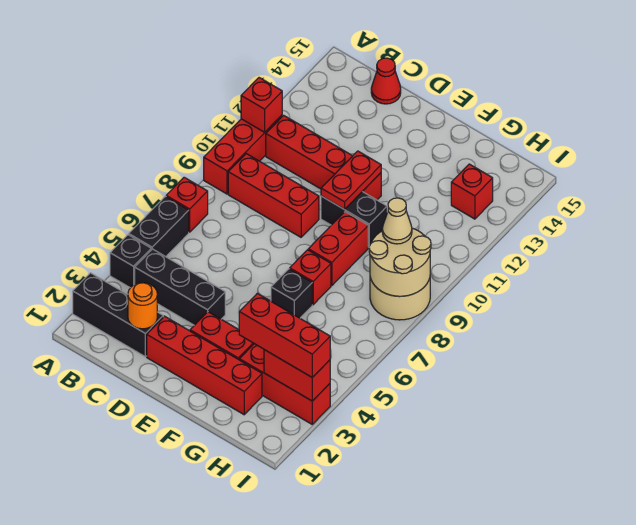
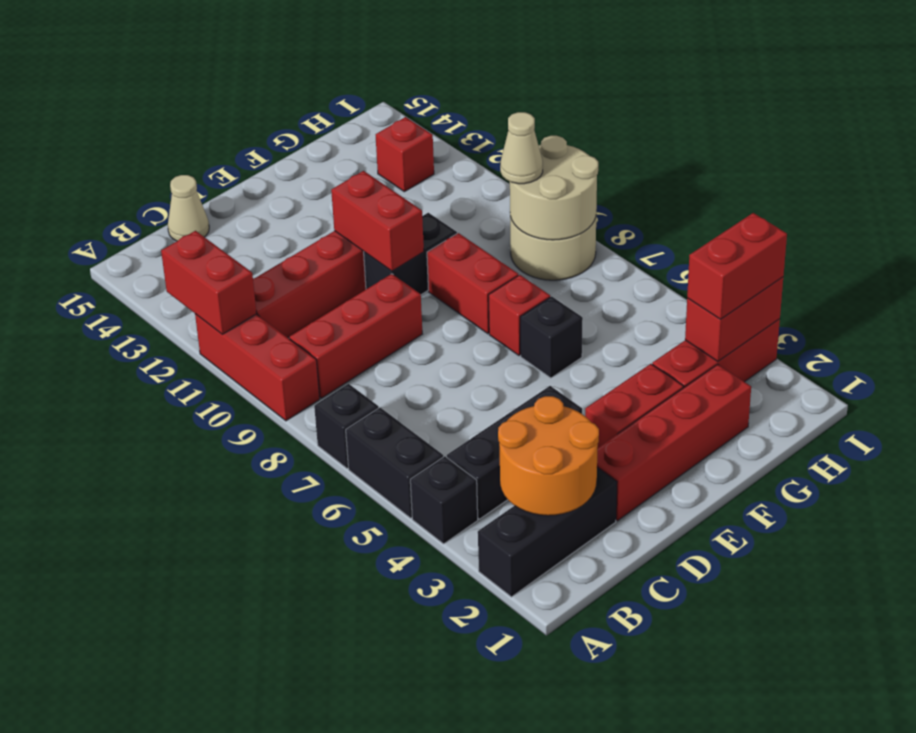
red brick A7 level 1 -> black brick A7 level 1
red brick A11 level 2 -> red brick A11:A12 level 2
orange round brick C2 level 2 -> orange round brick B2:C3 level 2
red cone C15 level 1 -> tan cone C15 level 1
red plate E10:E11 level 2 -> red brick E10:E11 level 2
red brick G3:I3 level 3 -> red brick H3:I3 level 3

